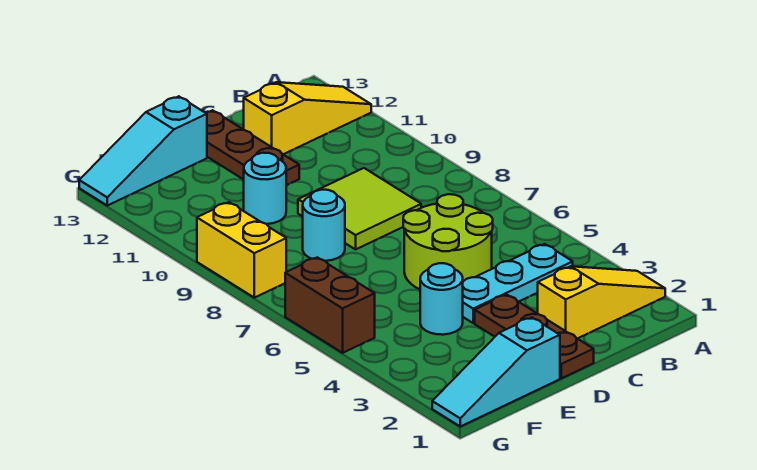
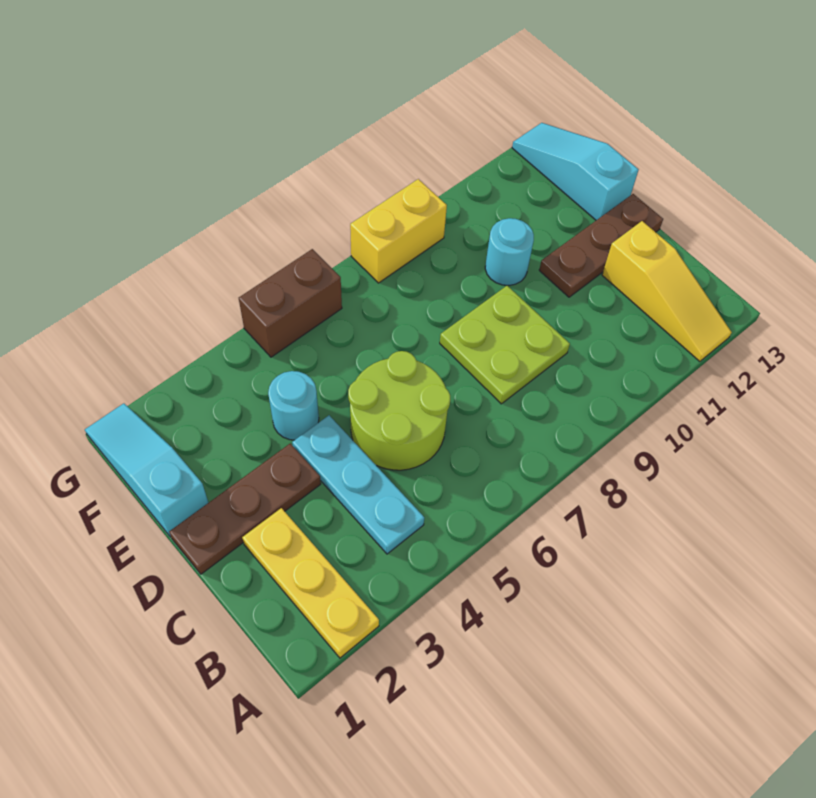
yellow slope A2:C2 level 1 top C -> yellow plate A2:C2 level 1
lime tile C8:D9 level 1 -> lime plate C8:D9 level 1
cyan round brick E8 level 1 -> none

